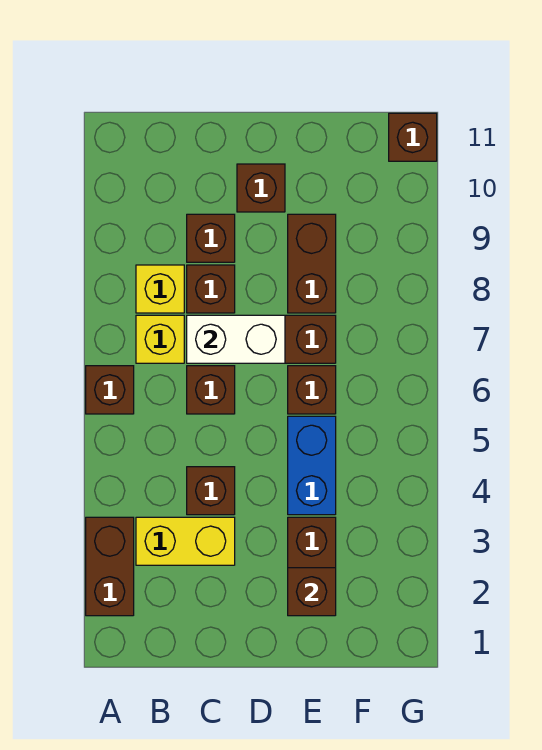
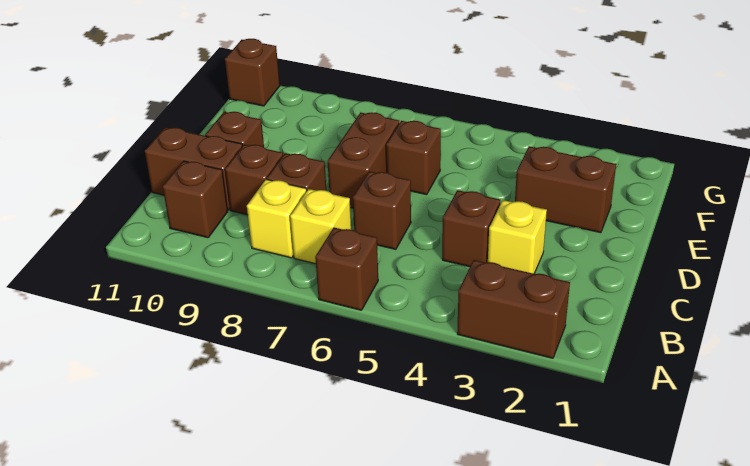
yellow brick B3:C3 level 1 -> yellow brick C3 level 1
white brick C7:D7 level 2 -> none
brown brick E2 level 2 -> brown brick B10 level 1
blue brick E4:E5 level 1 -> none
brown brick E8:E9 level 1 -> brown brick C10:C11 level 1

